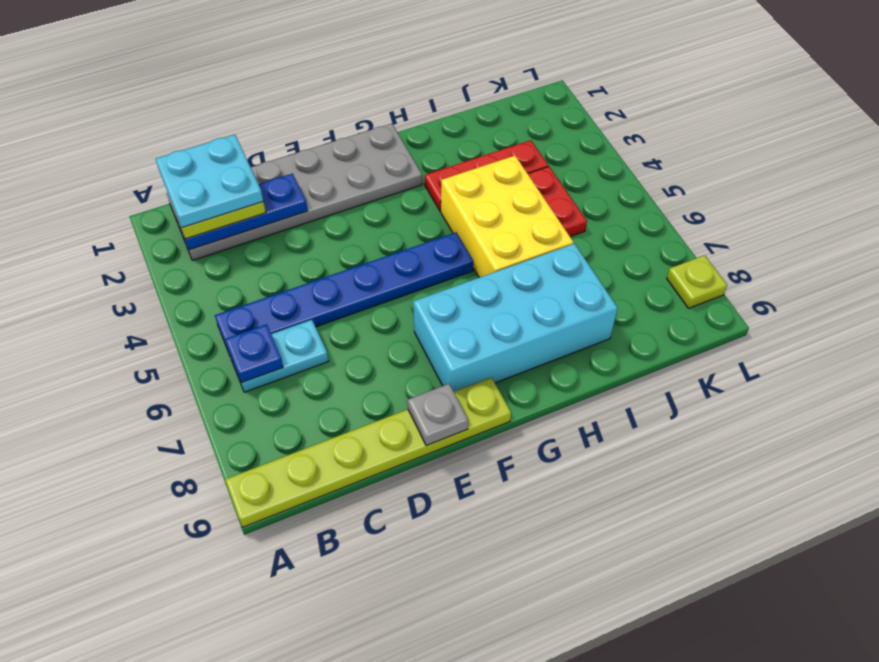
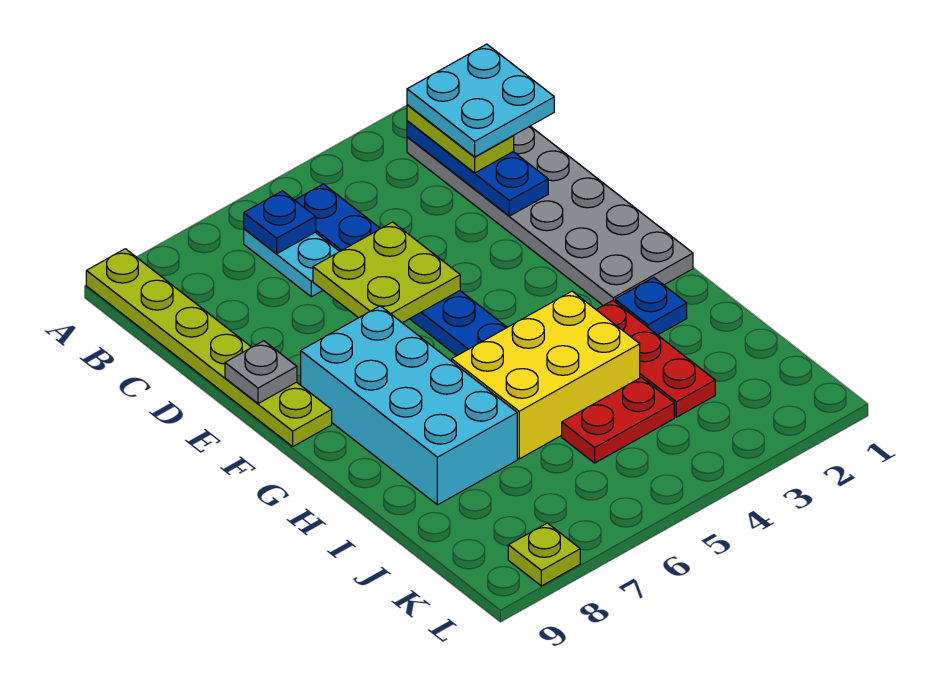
none -> lime plate D5:E6 level 2
none -> blue plate H2 level 1

